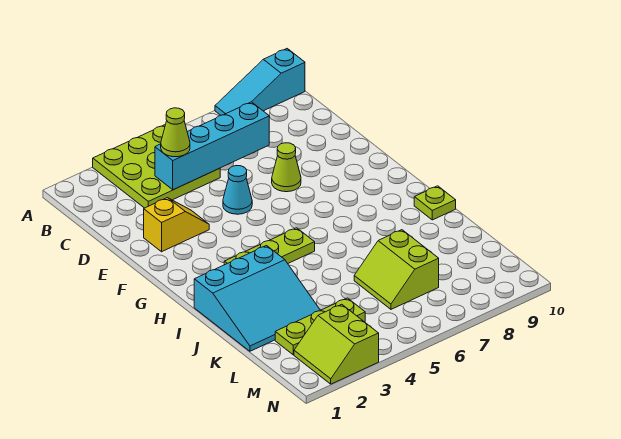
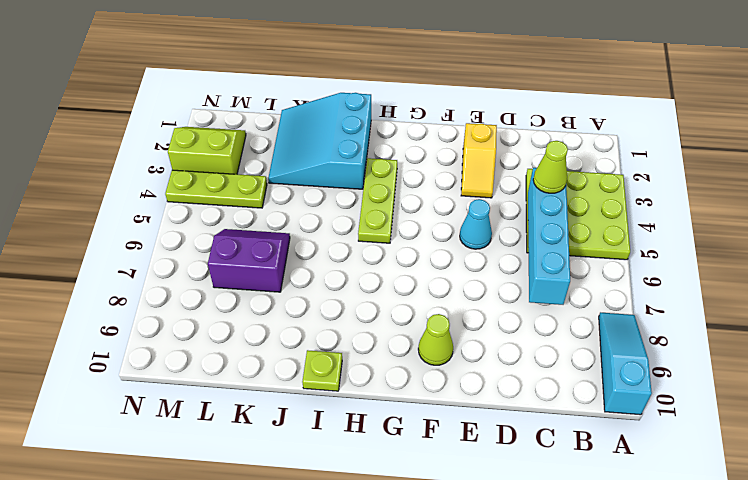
lime cone E7 level 1 -> lime cone F9 level 1
lime slope K6:L7 level 1 top 7 -> purple slope K6:L7 level 1 top 7
lime plate L2:L4 level 1 -> lime plate L4:N4 level 1

